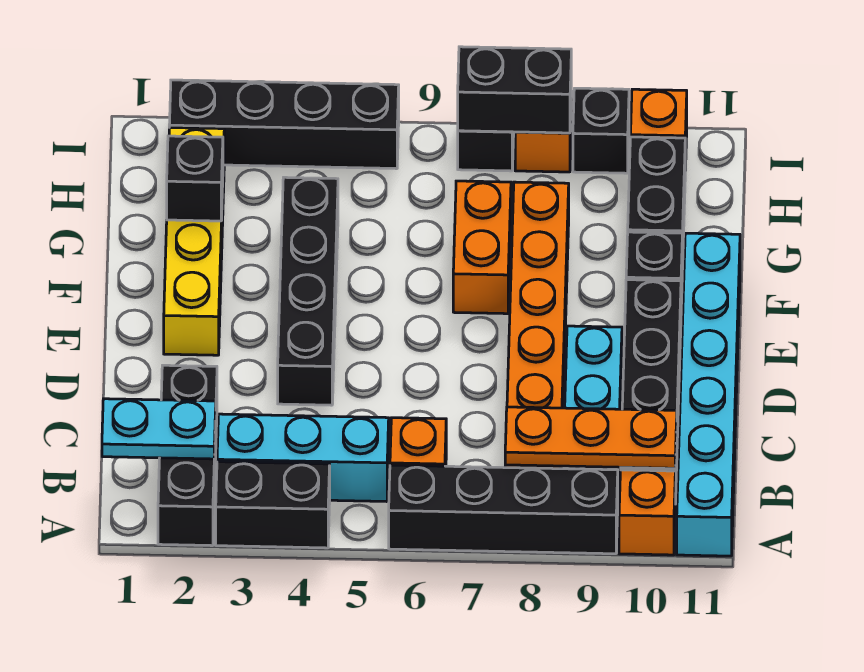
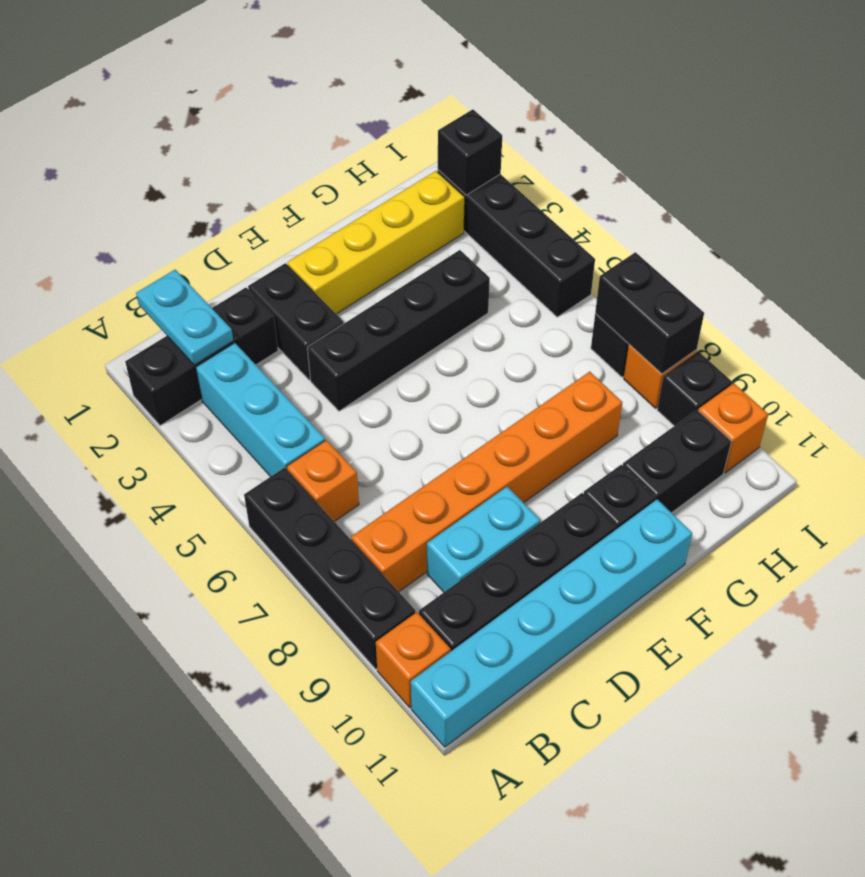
black brick A3:A4 level 1 -> black brick D2:D3 level 1
orange plate B8:B10 level 2 -> none
orange brick F7:G7 level 1 -> none
black brick G2 level 2 -> black brick I2 level 2

